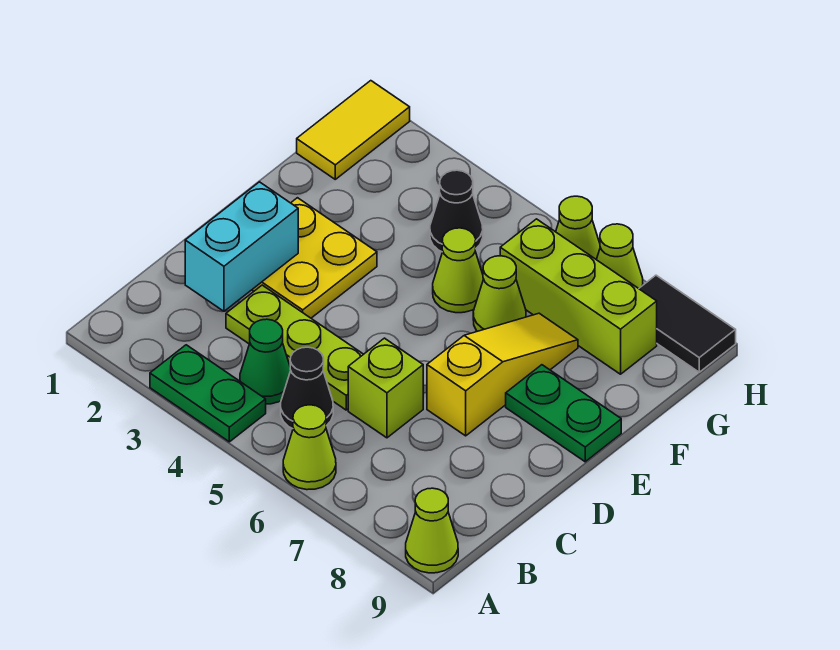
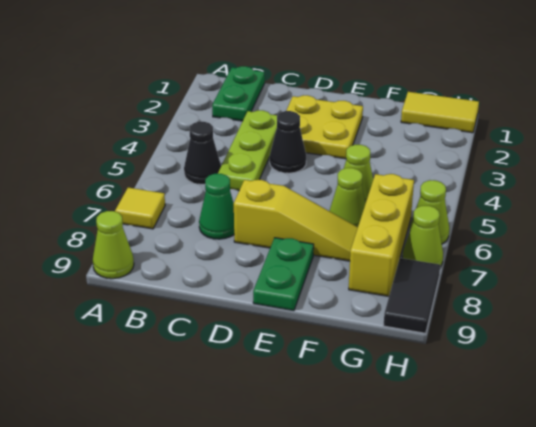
green plate A3:A4 level 1 -> green plate B1:B2 level 1
lime cone A6 level 1 -> none
none -> yellow tile A7 level 1
green cone B4 level 1 -> green cone C7 level 1
cyan brick C2:D2 level 2 -> none
lime brick C6 level 1 -> none
black cone G4 level 1 -> black cone D4 level 1
lime brick G6:G8 level 1 -> yellow brick G6:G8 level 1

